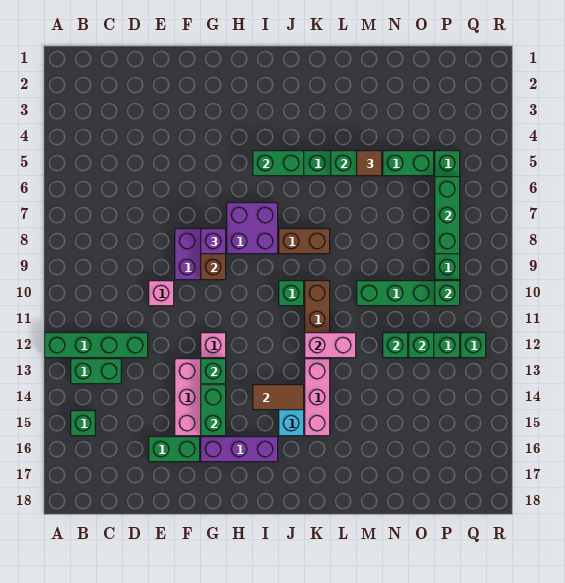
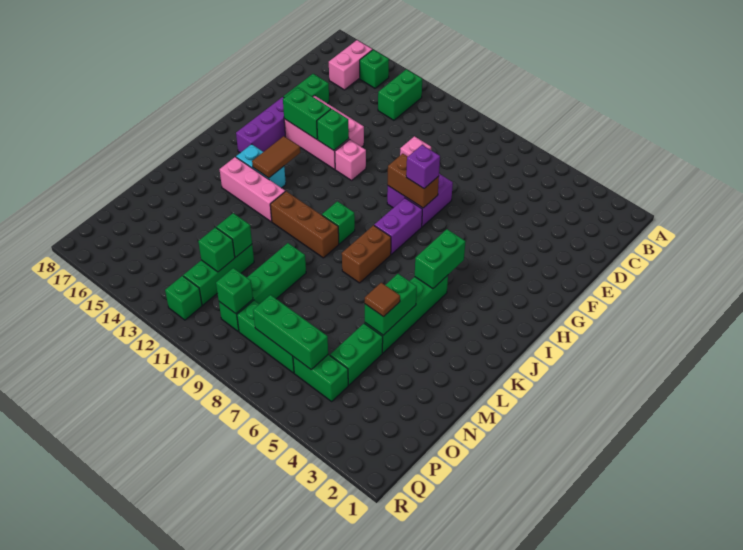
green brick A12:D12 level 1 -> none
purple brick H7:I8 level 1 -> purple brick H8:I8 level 1
pink brick K12:L12 level 2 -> pink brick B16:C16 level 1

